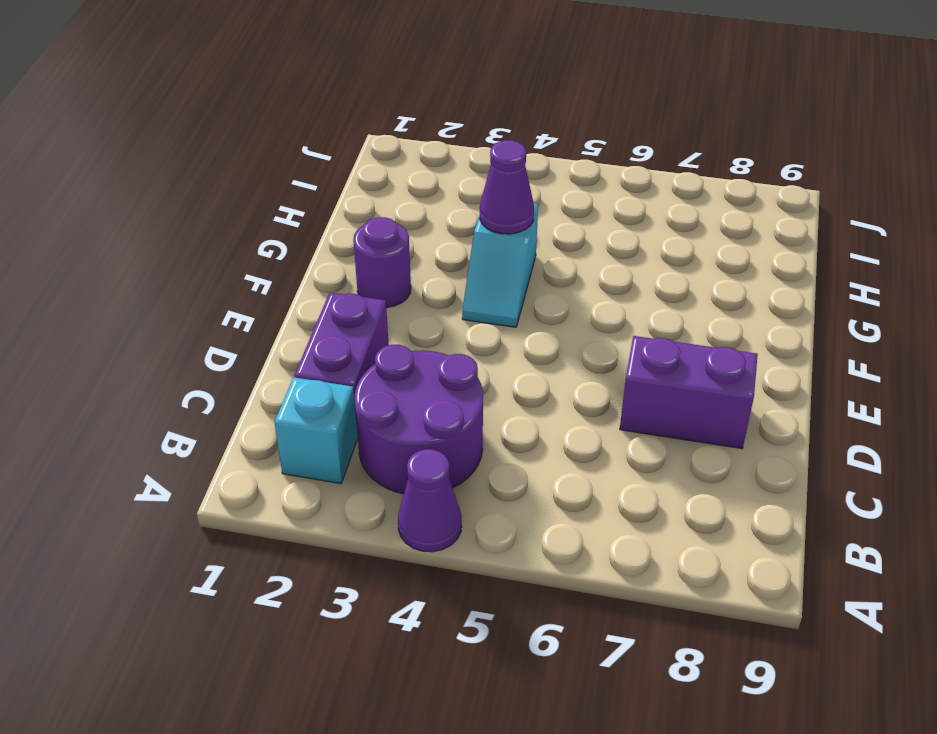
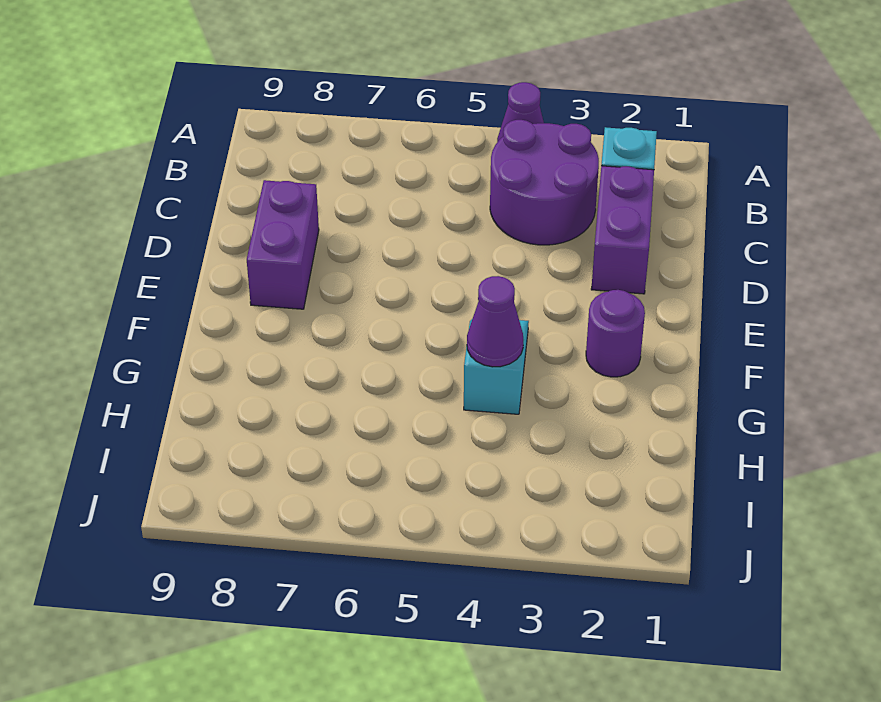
purple brick D7:D8 level 1 -> purple brick D8:E8 level 1

